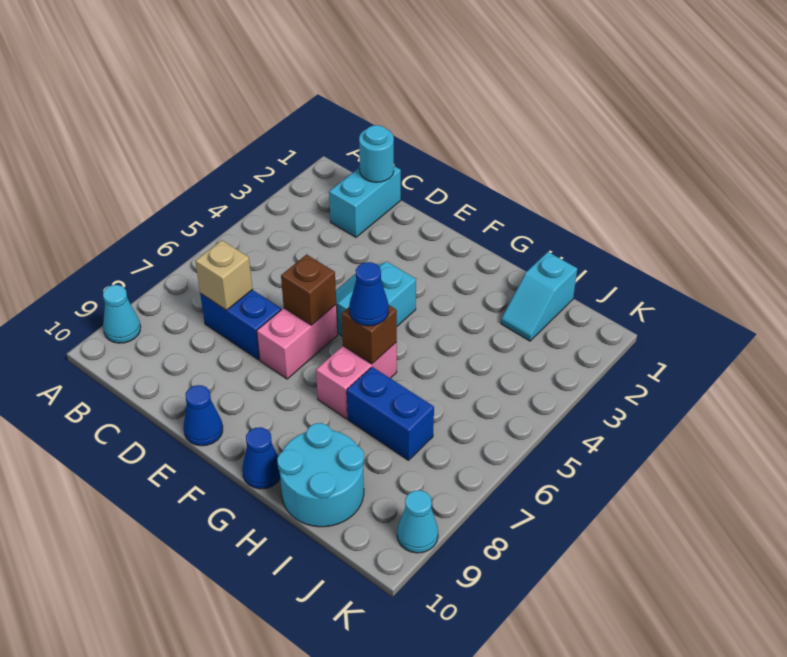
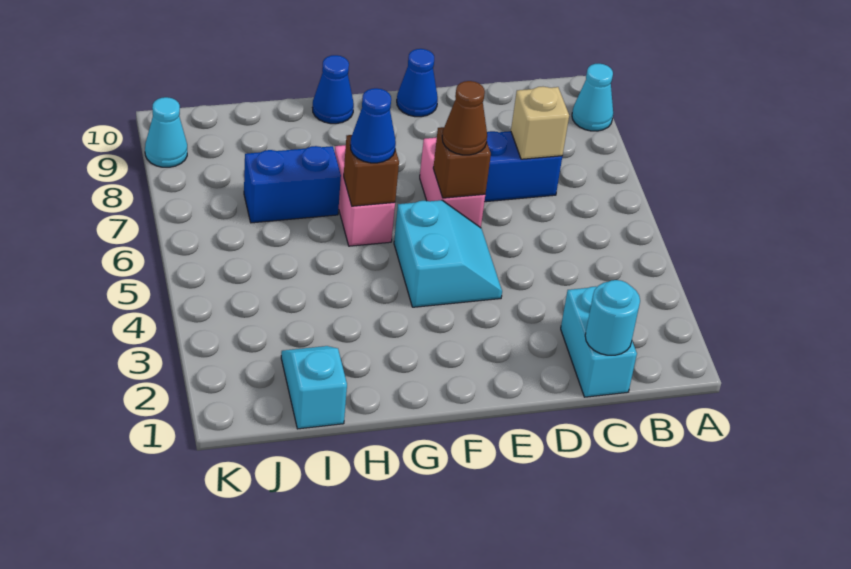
none -> brown cone E6 level 3
cyan round brick H9:I10 level 1 -> none

